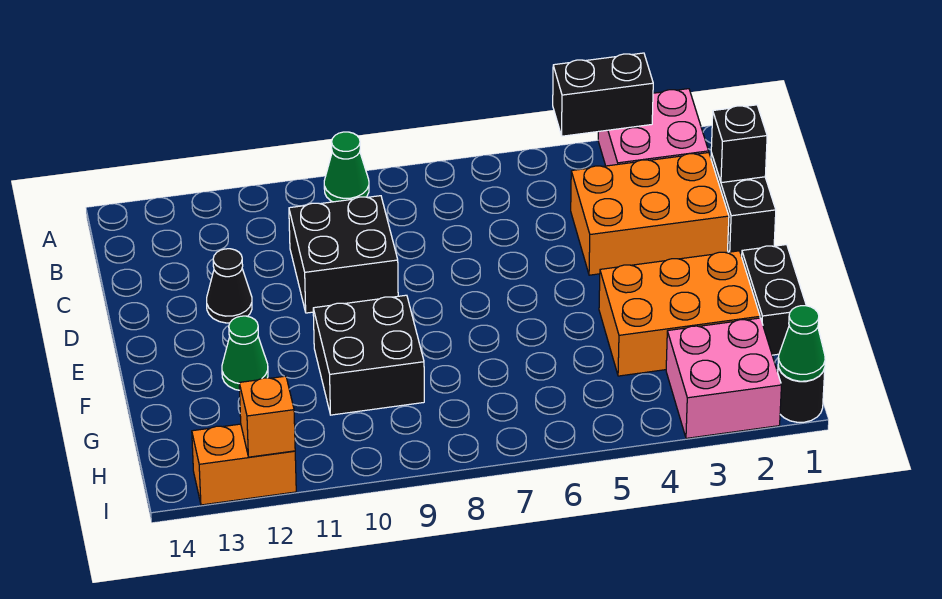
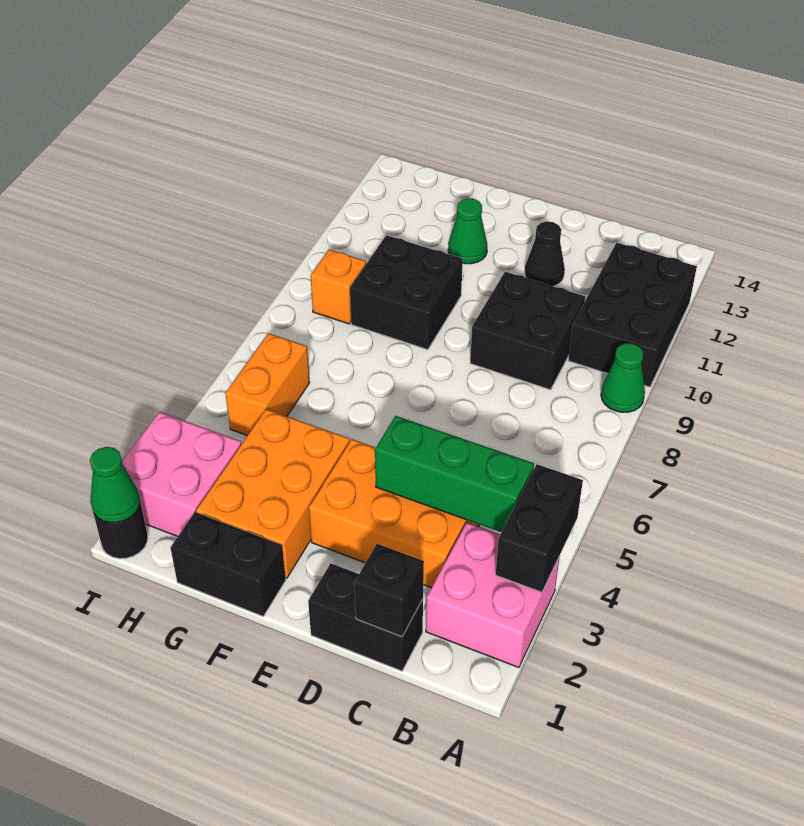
none -> black brick A10:B12 level 1
none -> green brick B4:D4 level 2
orange brick C2:D4 level 1 -> orange brick C3:E4 level 1
orange brick I12:I13 level 1 -> orange brick H5:H6 level 1
orange brick I12 level 2 -> orange brick H9 level 1

